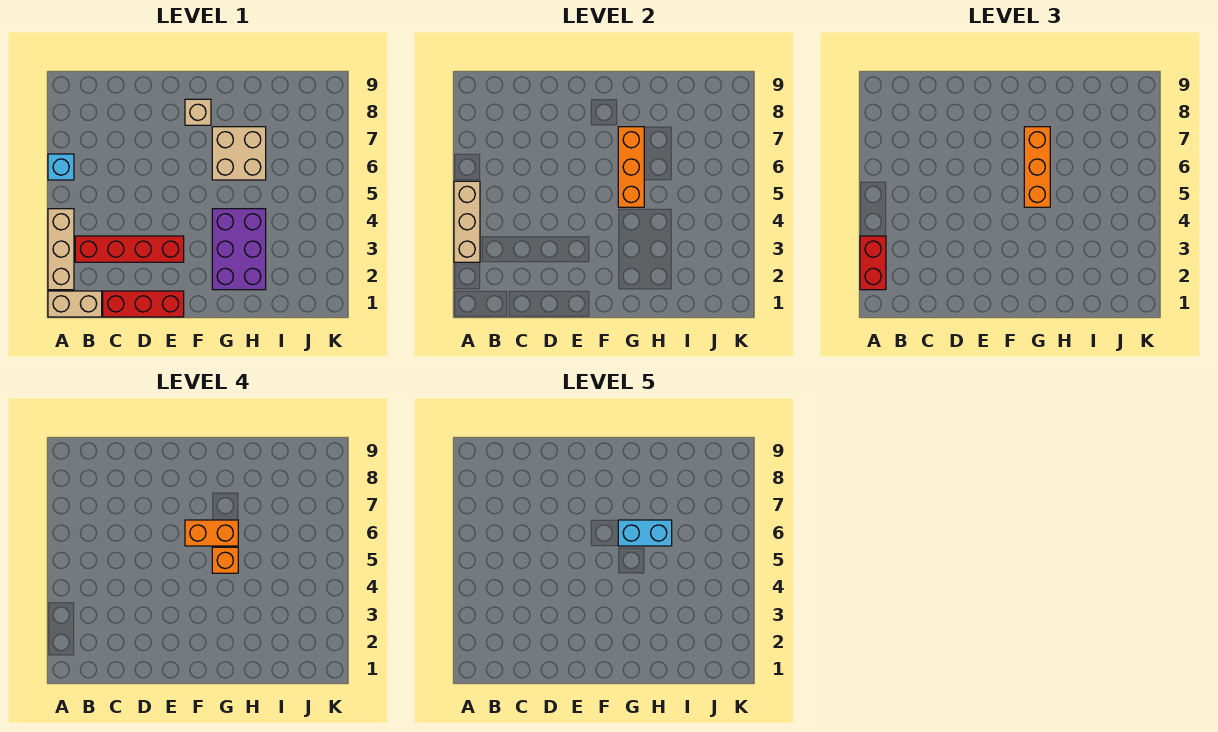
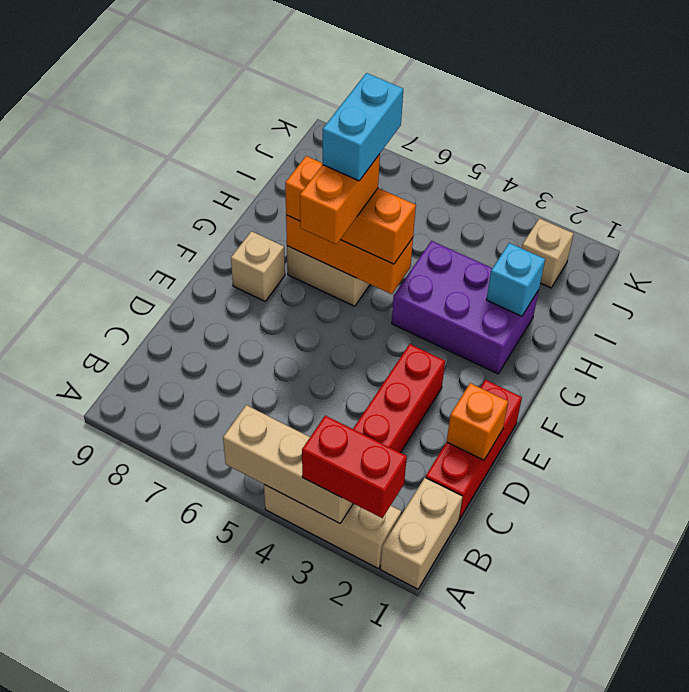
cyan brick A6 level 1 -> cyan brick H2 level 2
orange brick G5 level 4 -> orange brick D1 level 2
none -> tan brick J2 level 1

